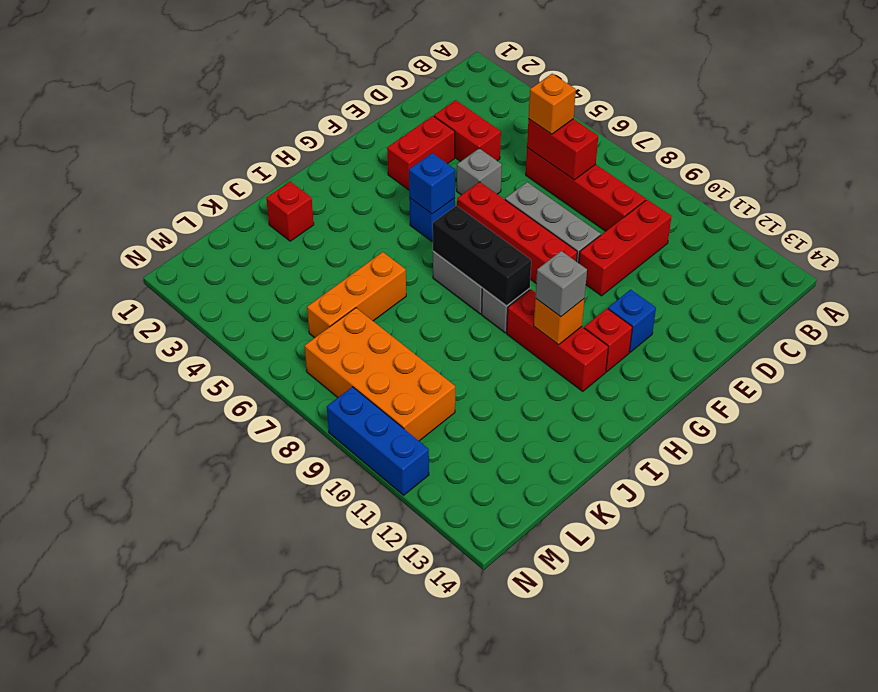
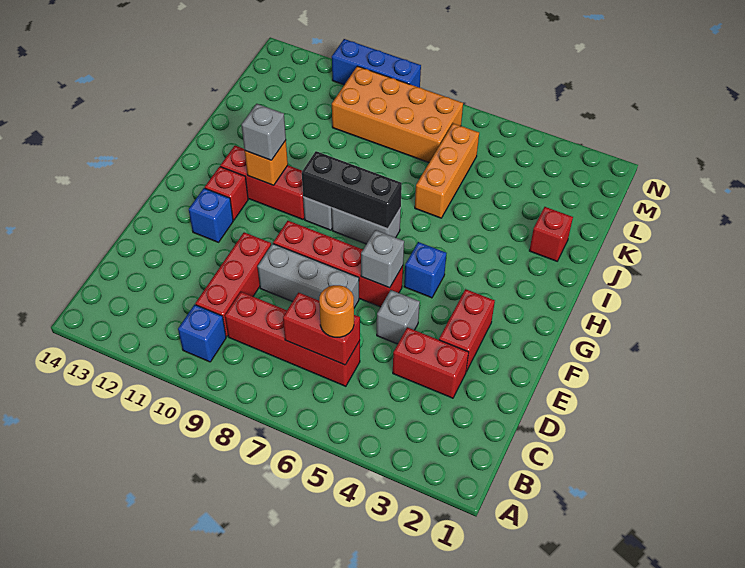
orange brick C6 level 3 -> orange round brick C6 level 3
none -> grey brick F6 level 2
blue brick G5 level 2 -> blue brick B10 level 1

